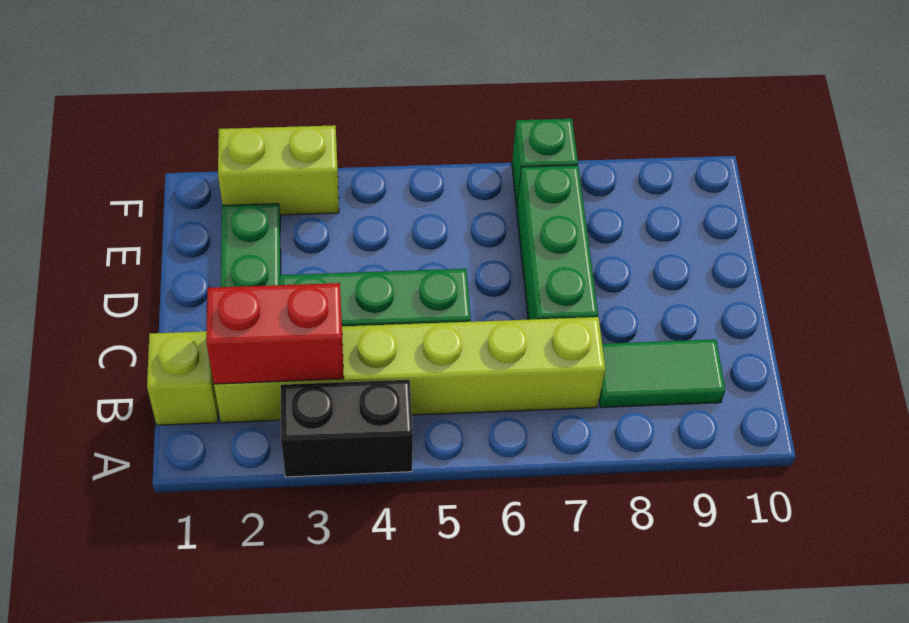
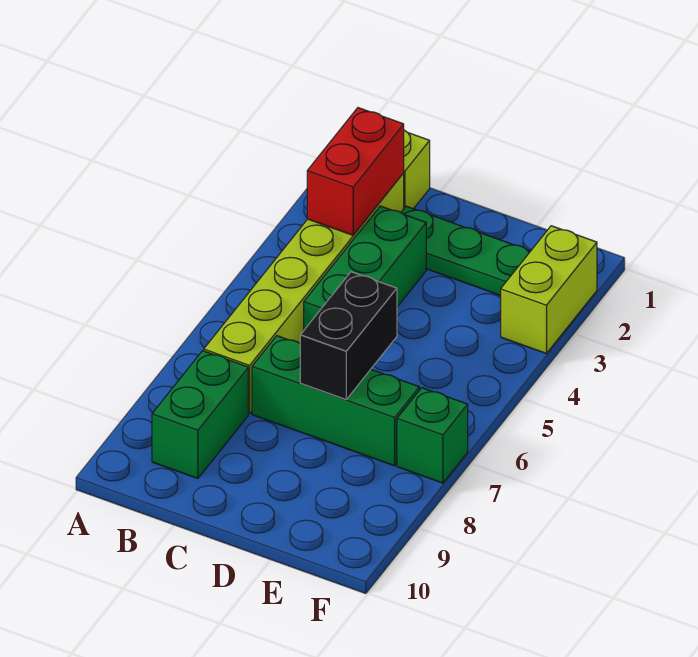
black brick A3:A4 level 1 -> black brick D6:D7 level 2
green tile B8:B9 level 1 -> green brick B8:B9 level 1

